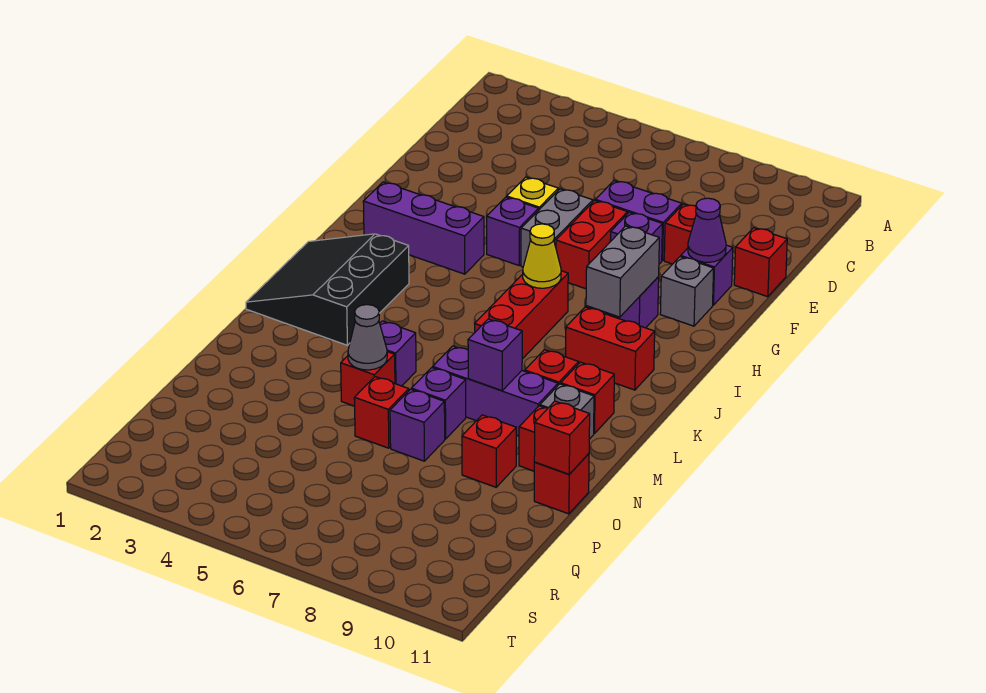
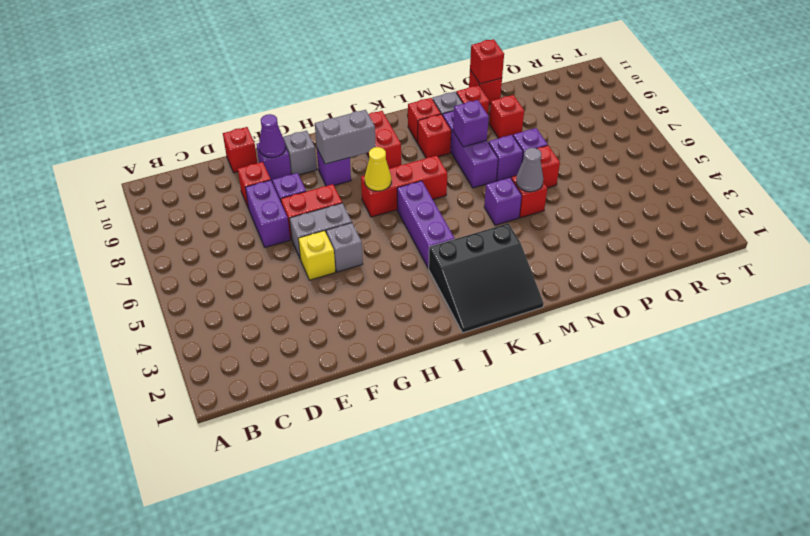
purple brick G5 level 1 -> grey brick G5 level 1
purple brick H2:H4 level 1 -> purple brick J4:J6 level 1

